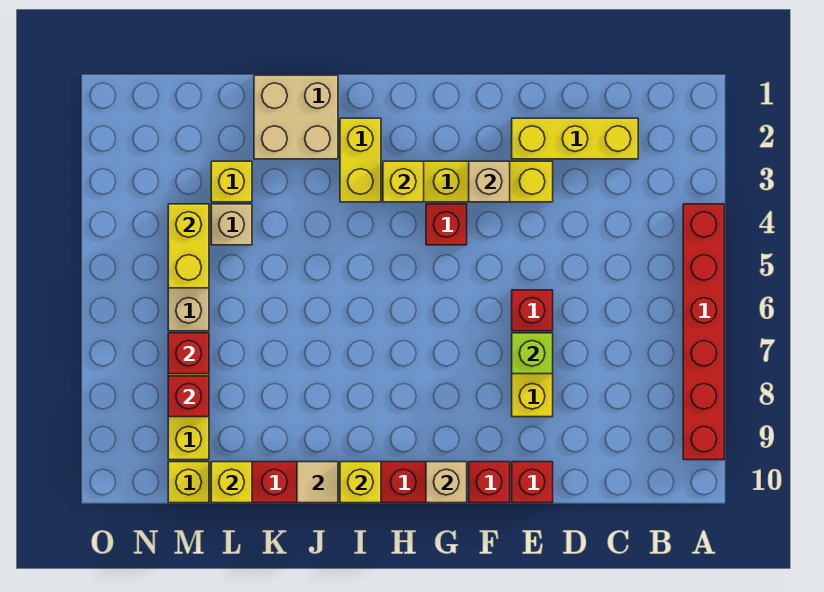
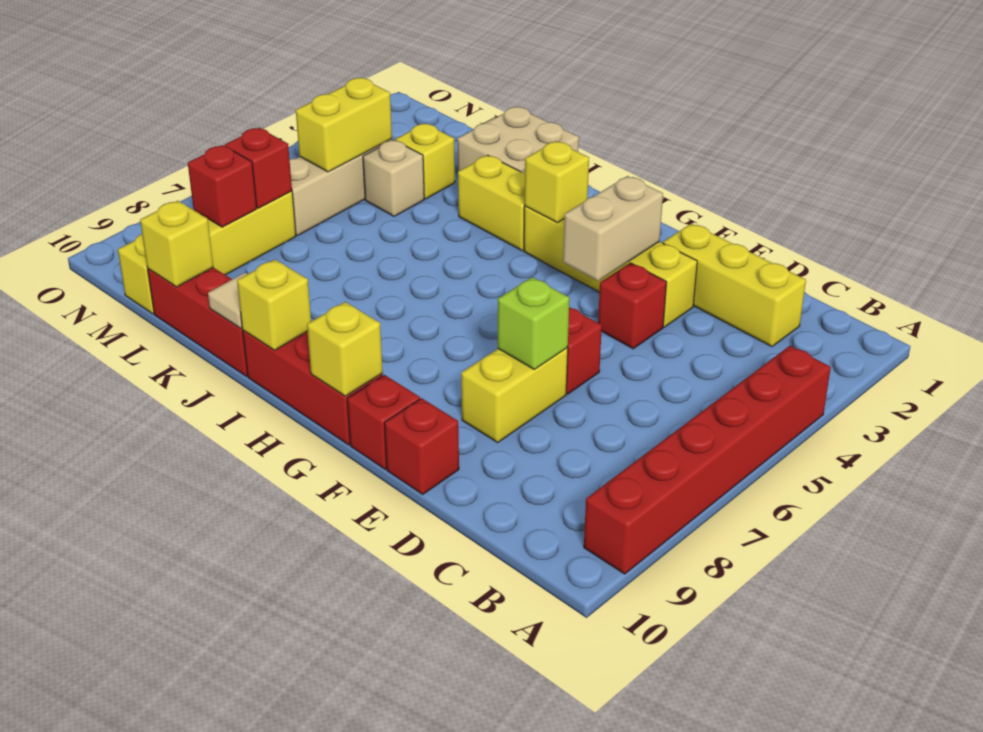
tan brick F3 level 2 -> tan brick F3:F4 level 2
red brick G4 level 1 -> red brick E4 level 1
tan brick G10 level 2 -> yellow brick G10 level 2
yellow brick I2:I3 level 1 -> yellow brick I3:J3 level 1

